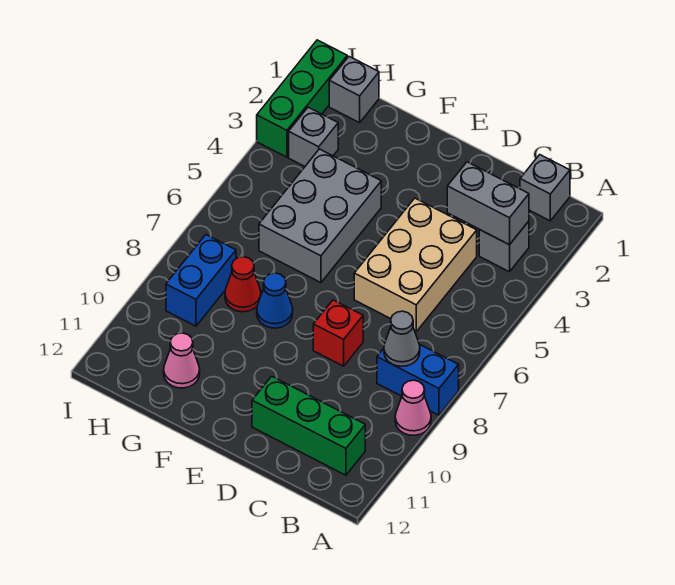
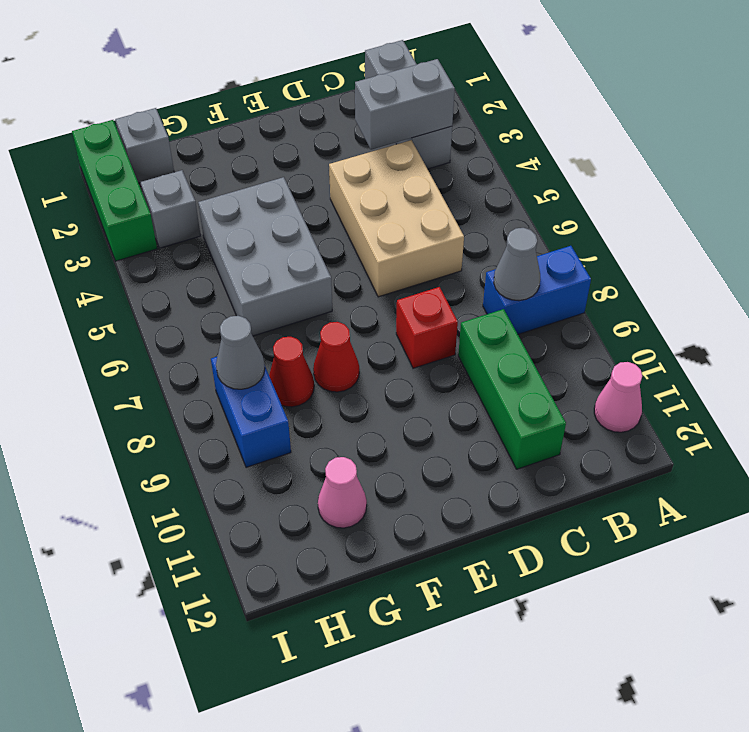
pink cone A9 level 1 -> pink cone A11 level 1
green brick B11:D11 level 1 -> green brick C9:C11 level 1
blue cone F8 level 1 -> red cone F8 level 1
none -> grey cone H8 level 2

